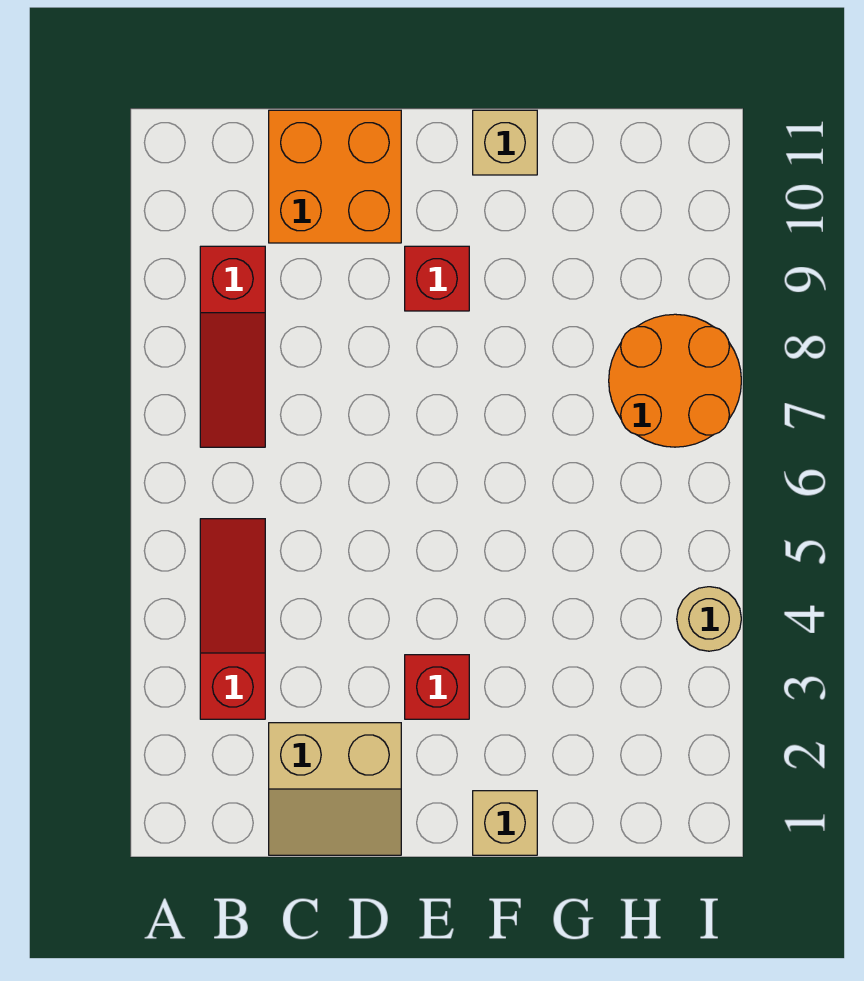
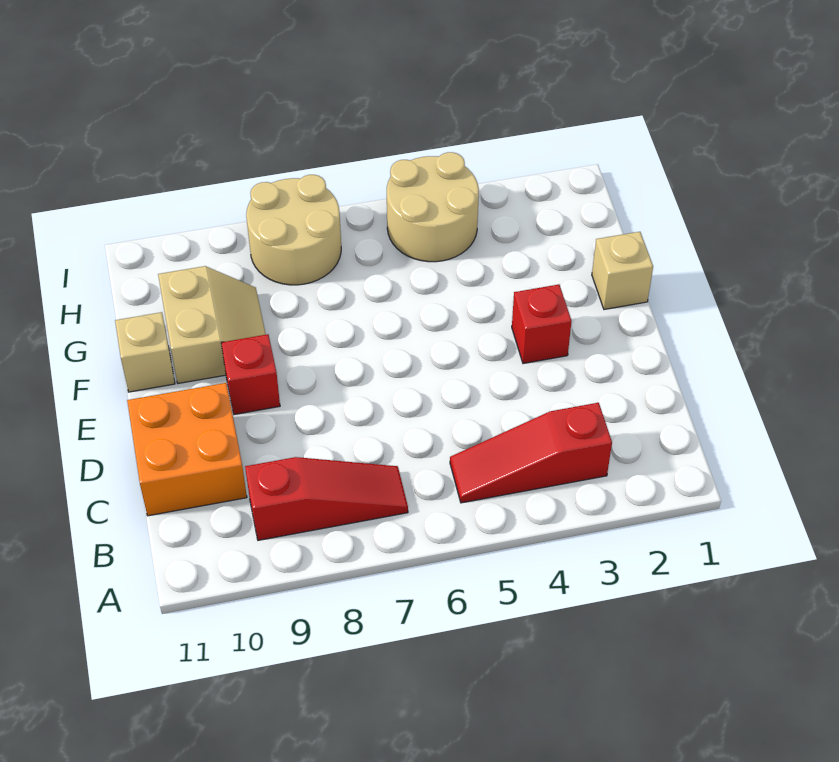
tan slope C1:D2 level 1 top 2 -> tan slope F9:G10 level 1 top 10
orange round brick H7:I8 level 1 -> tan round brick H7:I8 level 1
tan round brick I4 level 1 -> tan round brick H4:I5 level 1

